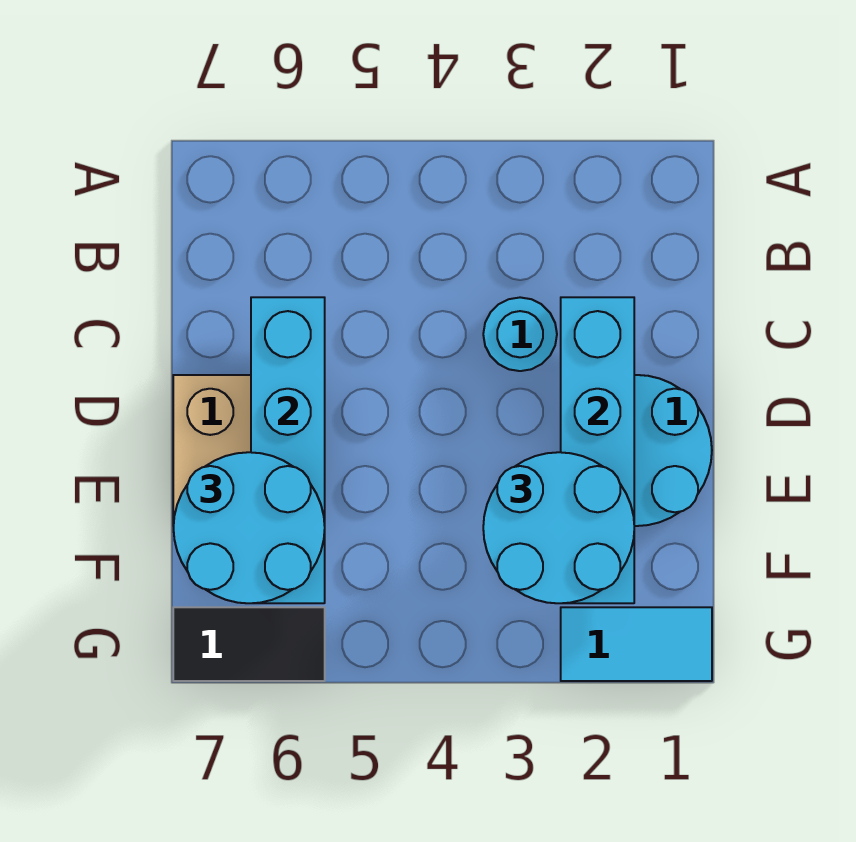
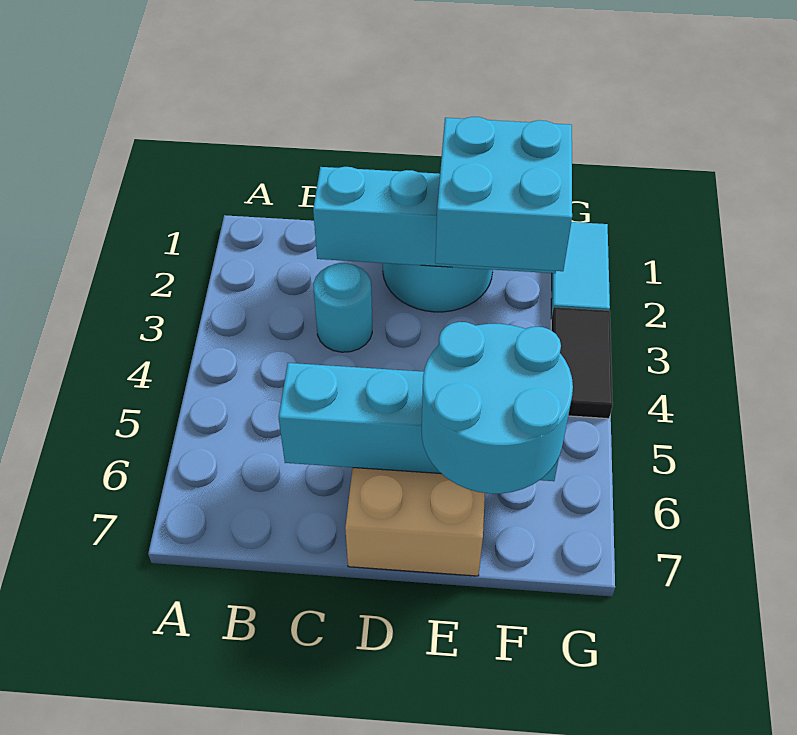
cyan round brick E2:F3 level 3 -> cyan brick E2:F3 level 3
black tile G6:G7 level 1 -> black tile G3:G4 level 1

